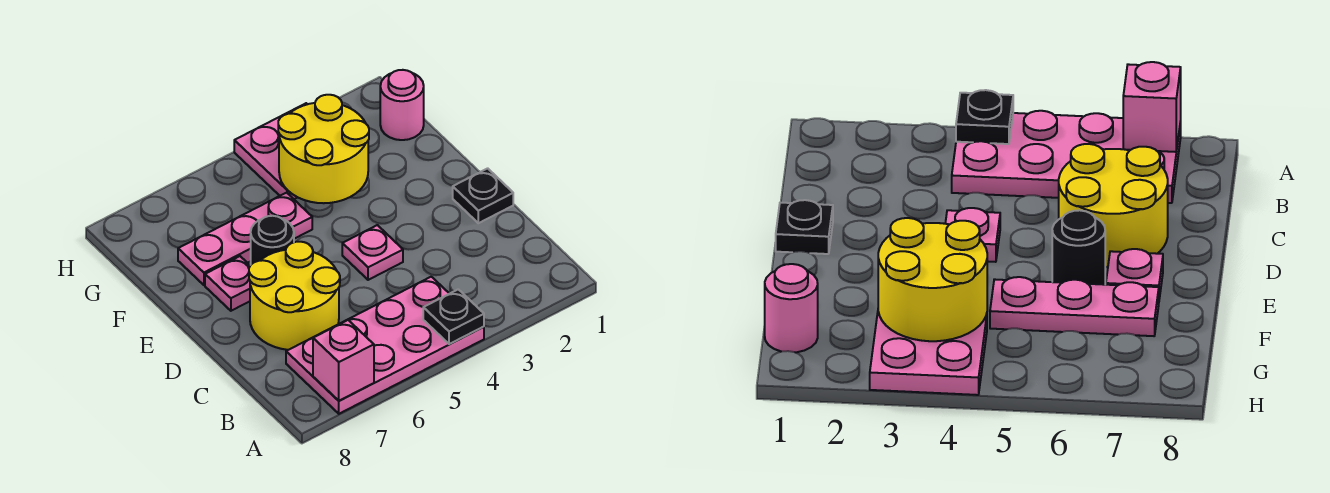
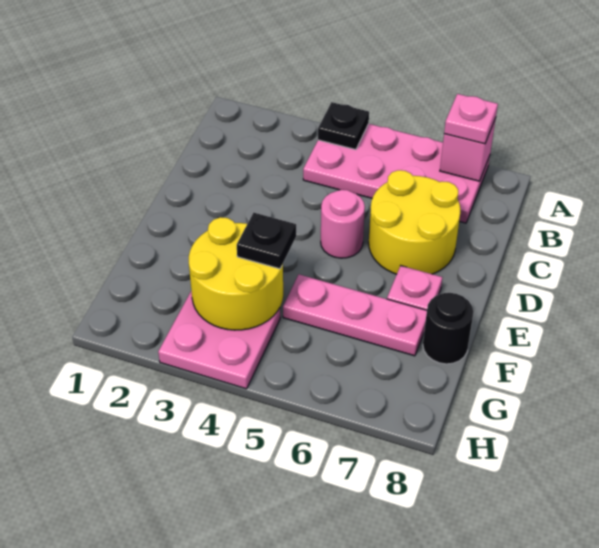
black plate D1 level 1 -> black plate F4 level 3
pink plate D4 level 1 -> pink plate A7 level 3
black round brick E6 level 1 -> black round brick F8 level 1
pink round brick G1 level 1 -> pink round brick D5 level 1

